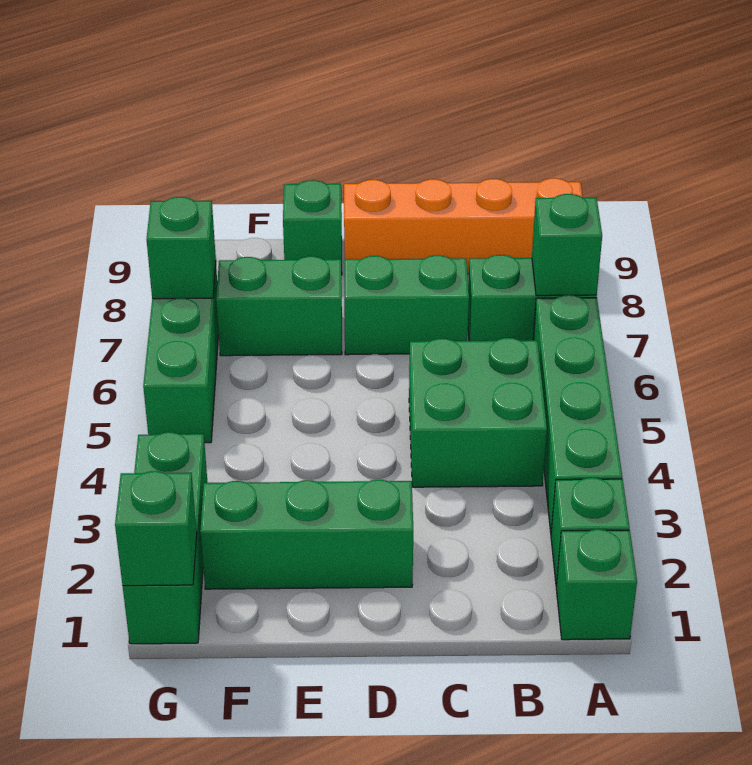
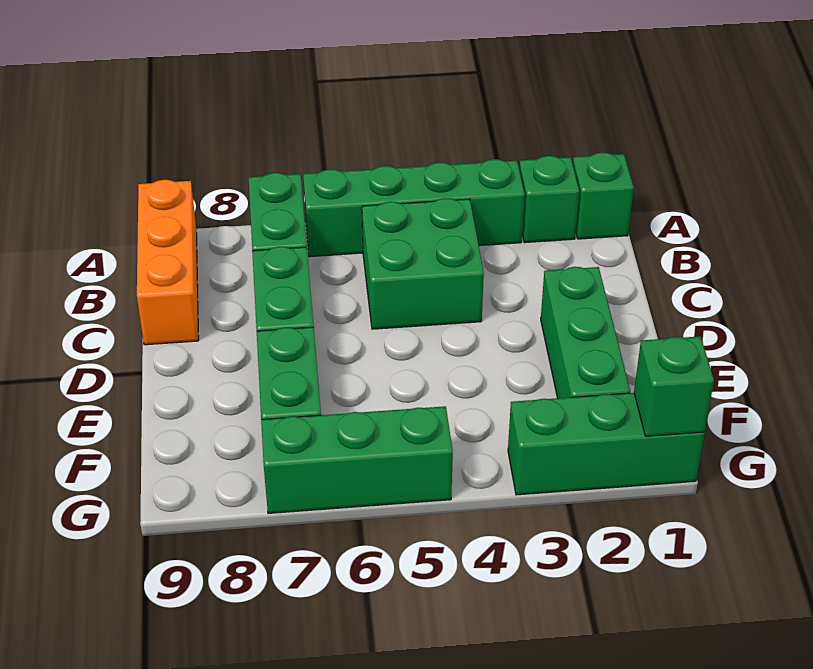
green brick A7 level 2 -> none
orange brick A9:D9 level 1 -> orange brick A9:C9 level 1
green brick E9 level 1 -> none
green brick G7 level 2 -> none

